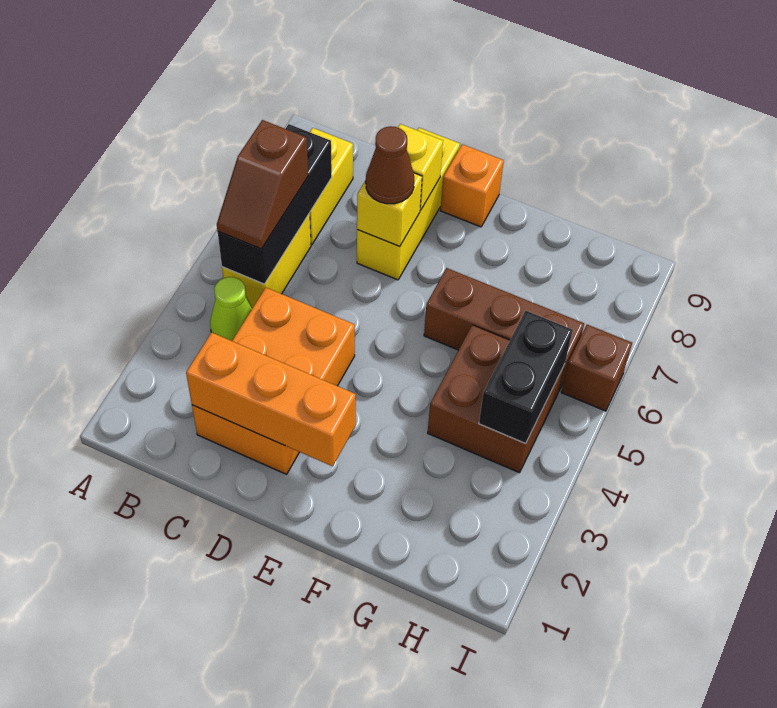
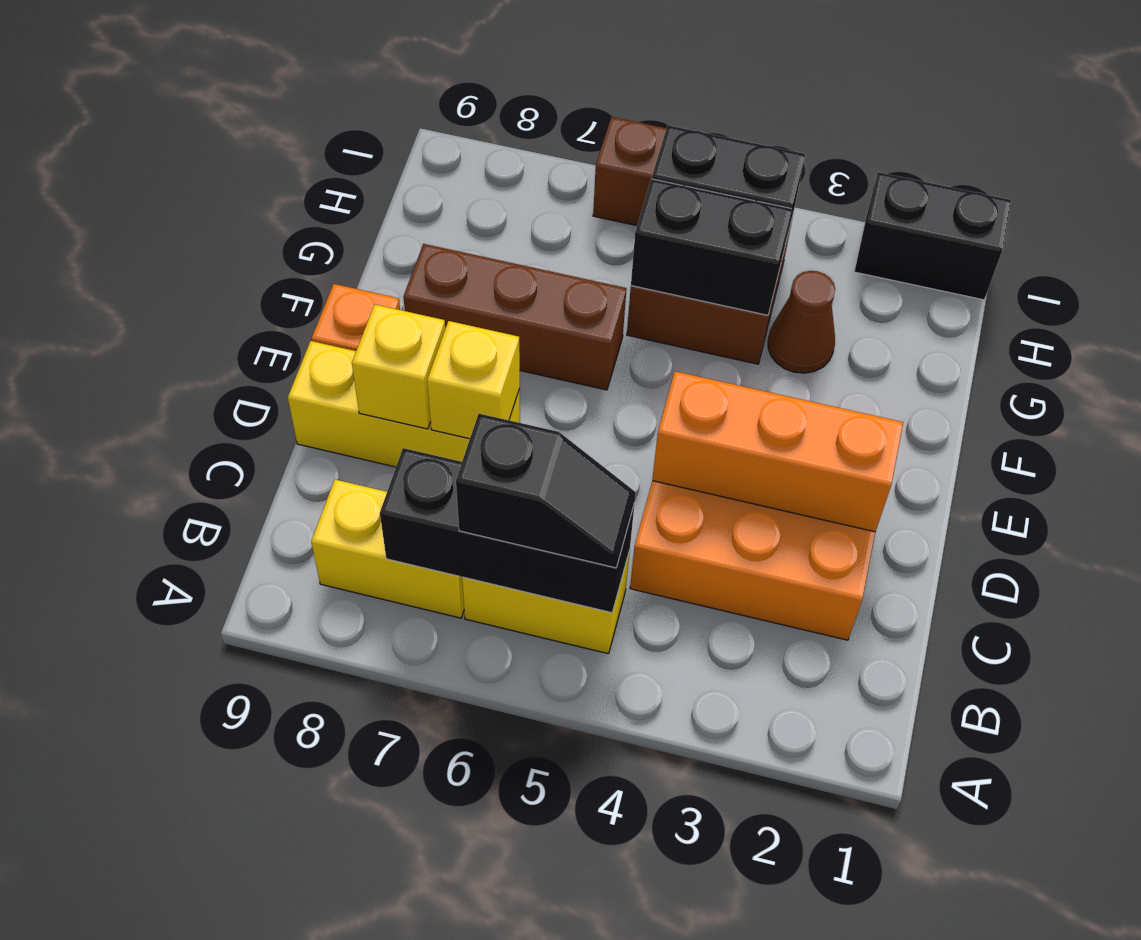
lime cone B4 level 1 -> none
brown slope B5:B6 level 3 top 6 -> black slope B5:B6 level 3 top 6
orange brick C2:E2 level 2 -> orange brick D2:D4 level 2
brown cone D7 level 3 -> brown cone G3 level 1
brown brick F6:H6 level 1 -> brown brick F6:F8 level 1
none -> black brick G4:G5 level 2
none -> black brick I1:I2 level 1

